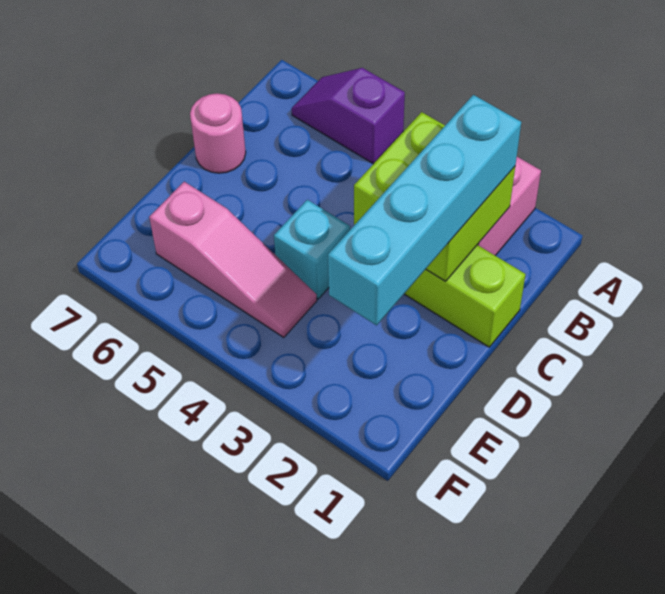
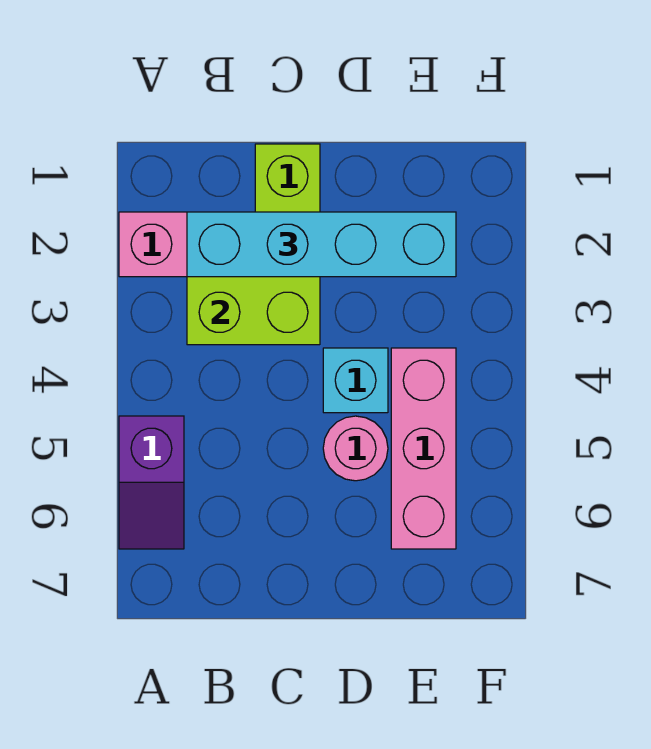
pink round brick C7 level 1 -> pink round brick D5 level 1
pink slope E4:E6 level 1 top 6 -> pink brick E4:E6 level 1

